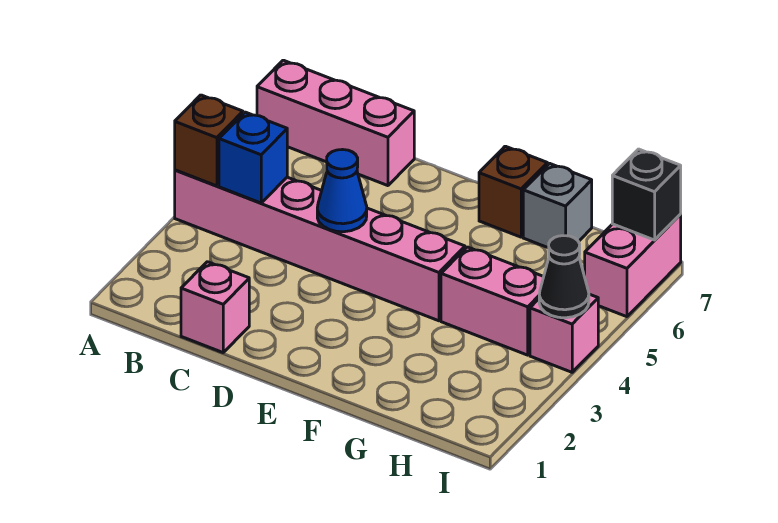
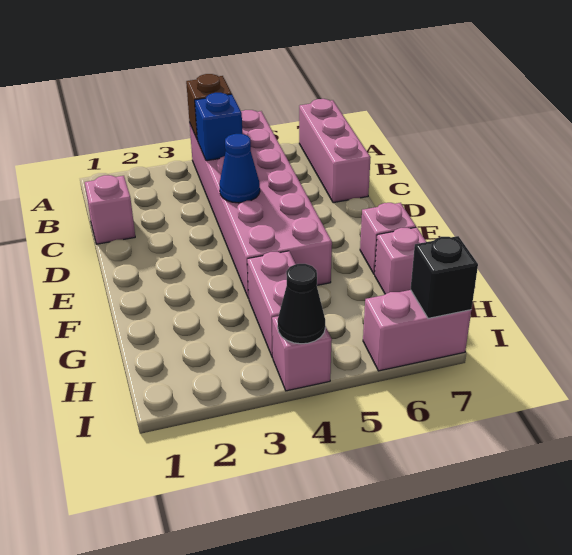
pink brick A4:F4 level 1 -> pink brick A4:F5 level 1
brown brick F7 level 1 -> pink brick F7 level 1
grey brick G7 level 1 -> pink brick G7 level 1

